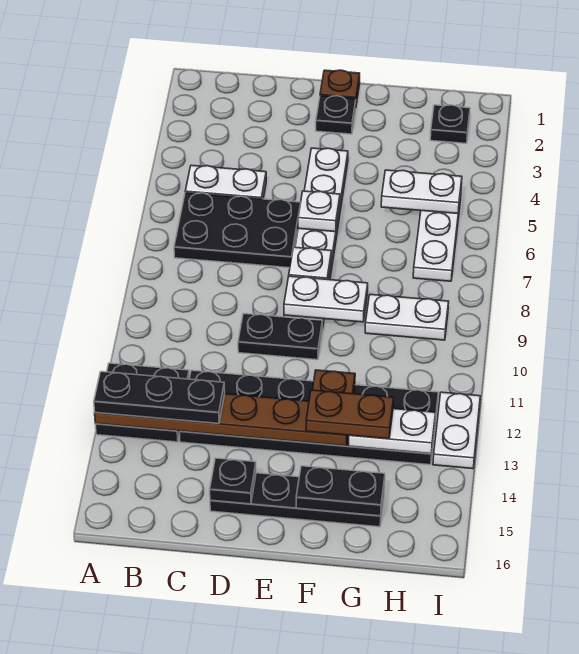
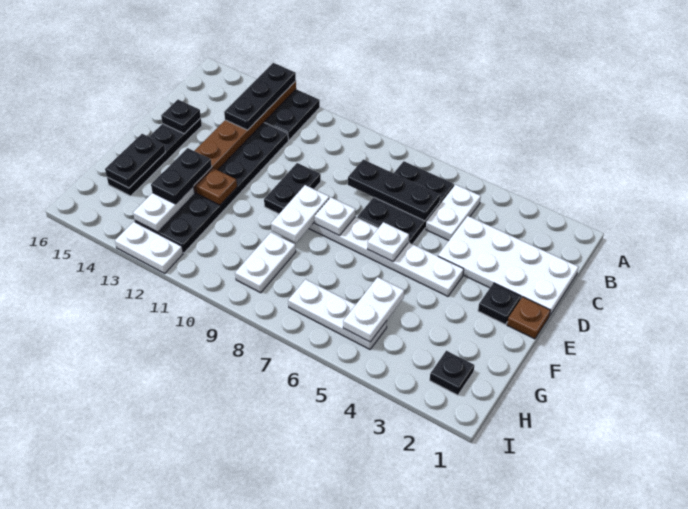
none -> white plate C1:D4 level 1
none -> black plate C6:C8 level 2
brown plate F13:G13 level 3 -> black plate F13:G13 level 3

